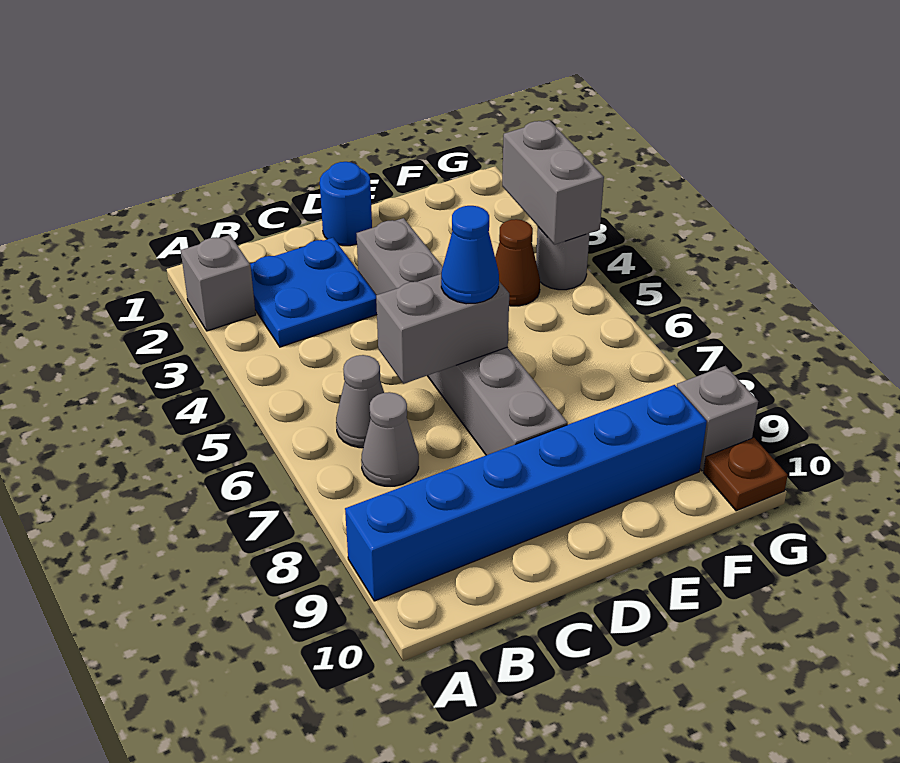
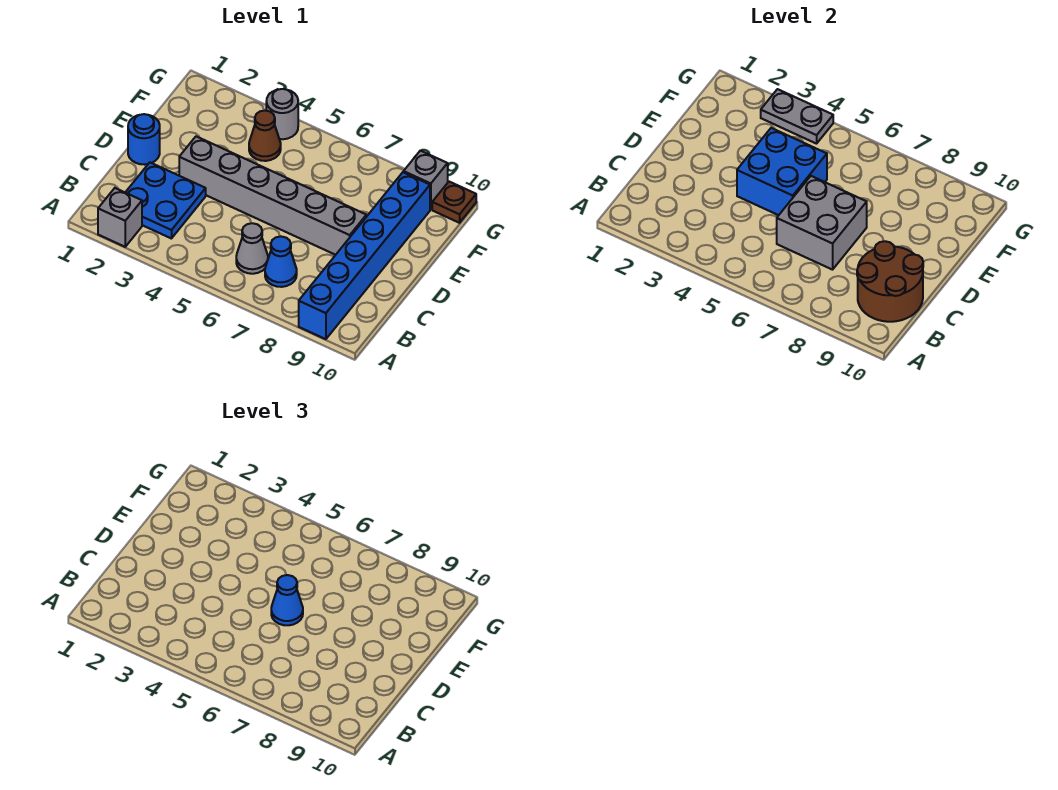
grey cone B7 level 1 -> blue cone B7 level 1
none -> brown round brick B9:C10 level 2
grey brick C6:D6 level 2 -> grey brick C6:D7 level 2
none -> blue brick D4:E5 level 2
grey brick G3:G4 level 2 -> grey plate G3:G4 level 2

